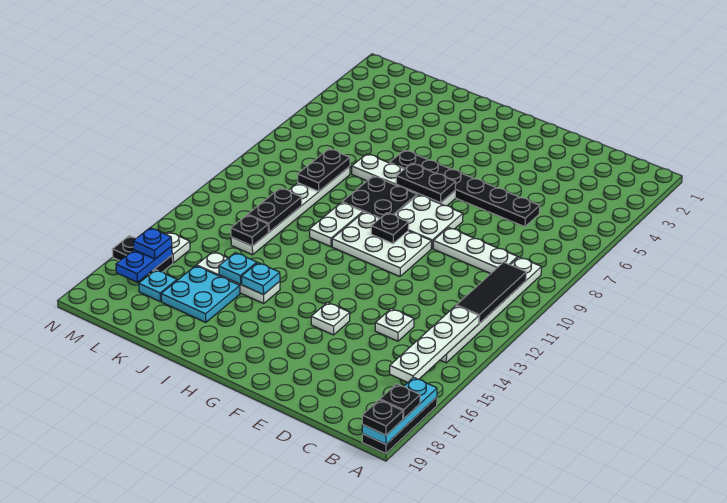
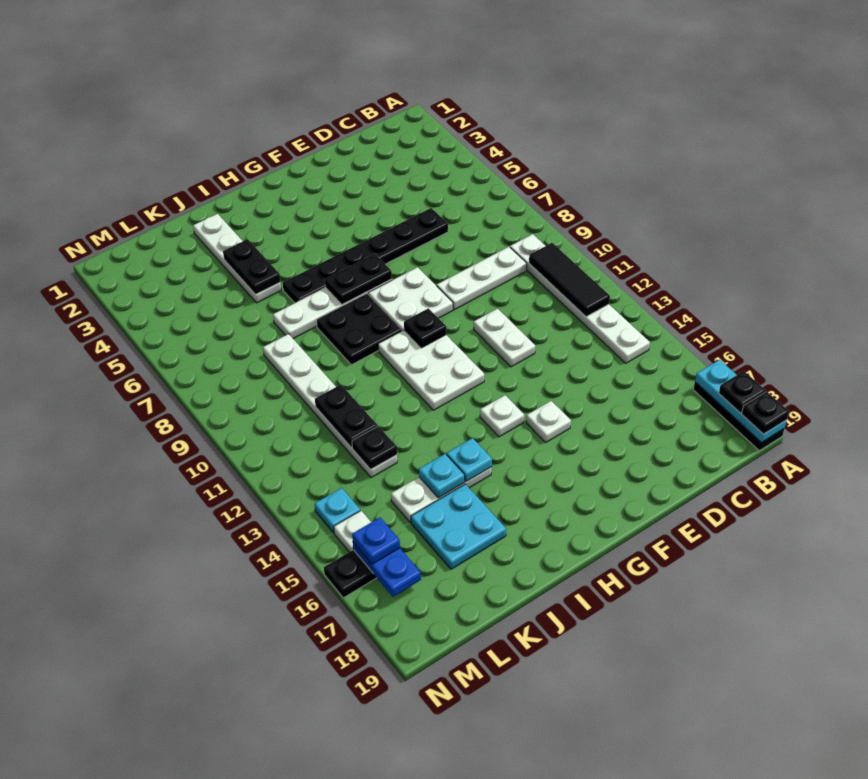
white plate B13:B16 level 2 -> white plate J2:J5 level 1
white plate D14 level 1 -> white plate G14 level 1
white plate F10:H11 level 1 -> white plate G10:H12 level 1
white plate I10:I11 level 1 -> white plate E11:E12 level 1
black plate K8:K9 level 2 -> black plate J4:J5 level 2
cyan plate L17 level 1 -> cyan plate M14 level 1

